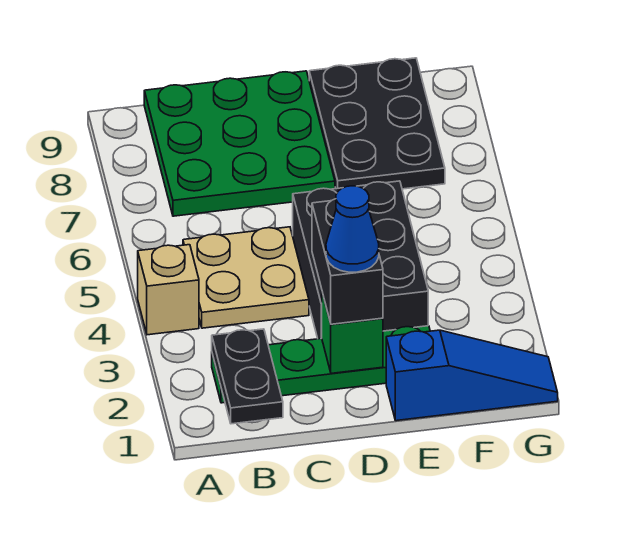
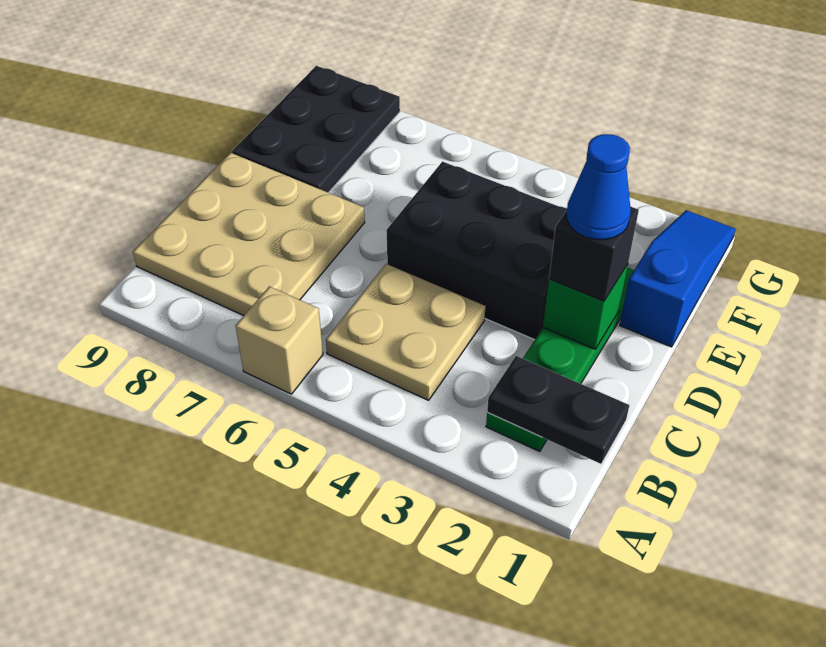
tan brick A4 level 1 -> tan brick A6 level 1
green plate B7:D9 level 1 -> tan plate B7:D9 level 1
black brick D2:D3 level 3 -> black brick D2 level 3
black plate E7:F9 level 1 -> black plate E8:G9 level 1

